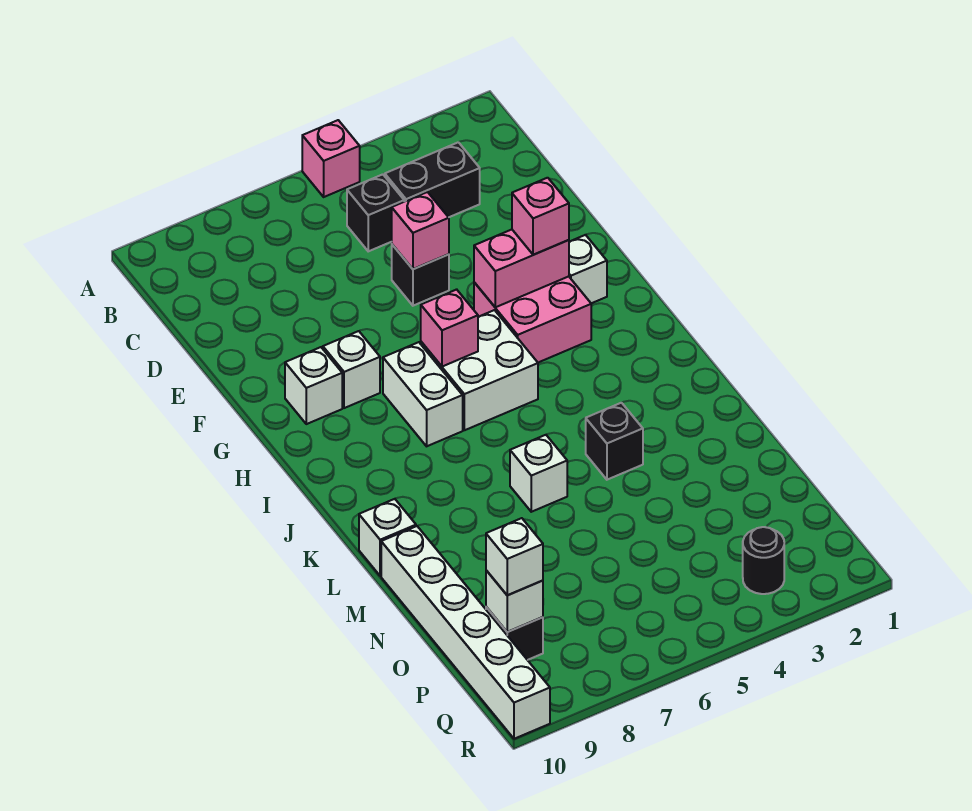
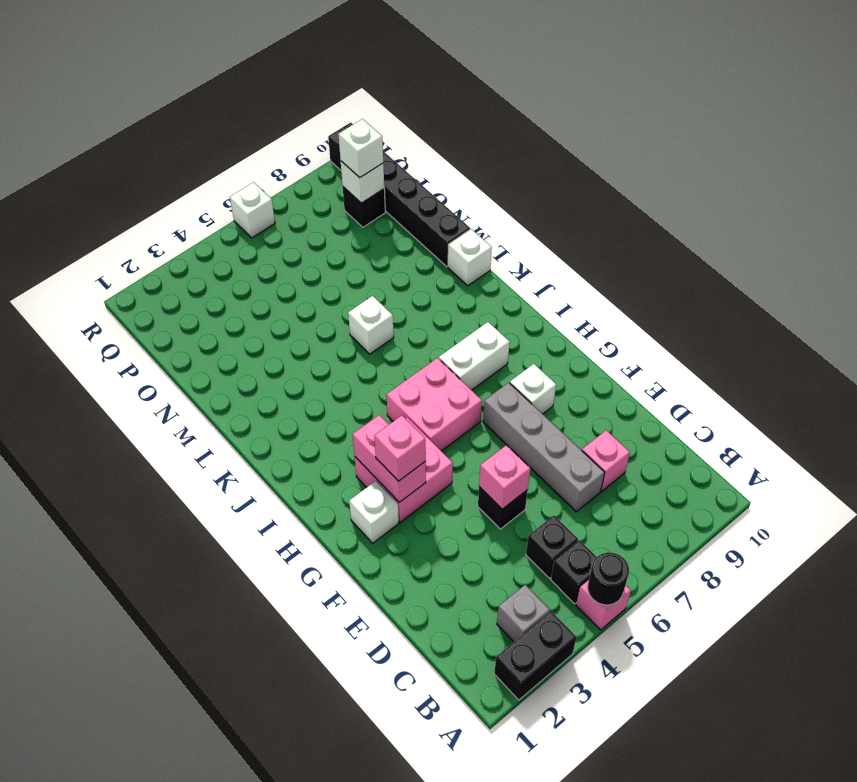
none -> grey brick B3 level 1
black brick C3:C4 level 1 -> black brick A2:A3 level 1
none -> grey brick D7:G7 level 1
pink brick G3:G4 level 2 -> pink brick G3:H3 level 2
white brick G9 level 1 -> white brick R6 level 1
white brick H5:I6 level 1 -> pink brick H5:I6 level 1
pink brick H6 level 2 -> pink brick D8 level 1
white brick H7:I7 level 1 -> white brick I7:I8 level 1
black brick L4 level 1 -> black brick B5 level 1
white brick M10:R10 level 1 -> black brick M10:R10 level 1
black round brick Q3 level 1 -> black round brick A5 level 2

